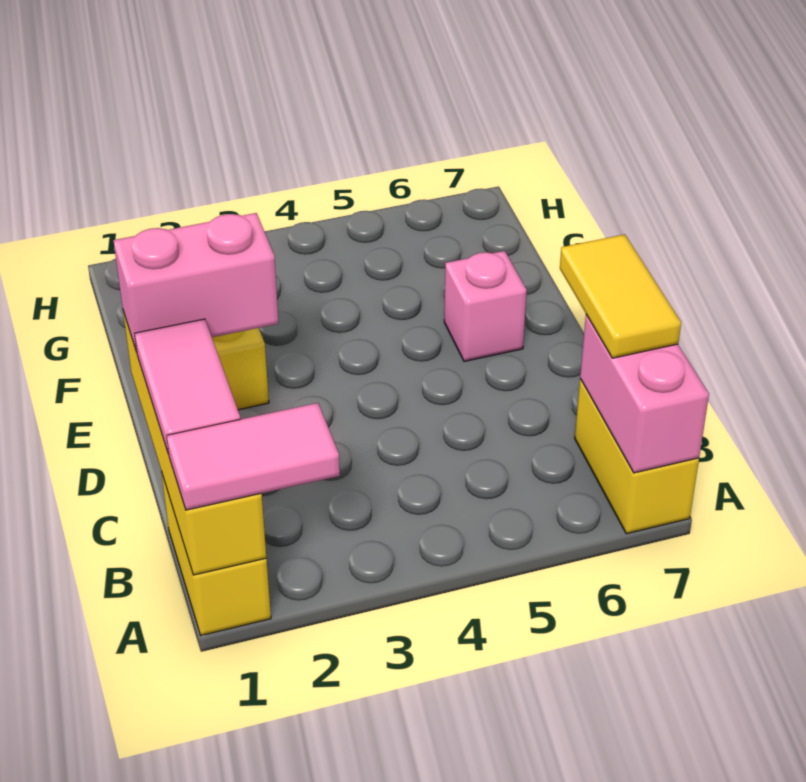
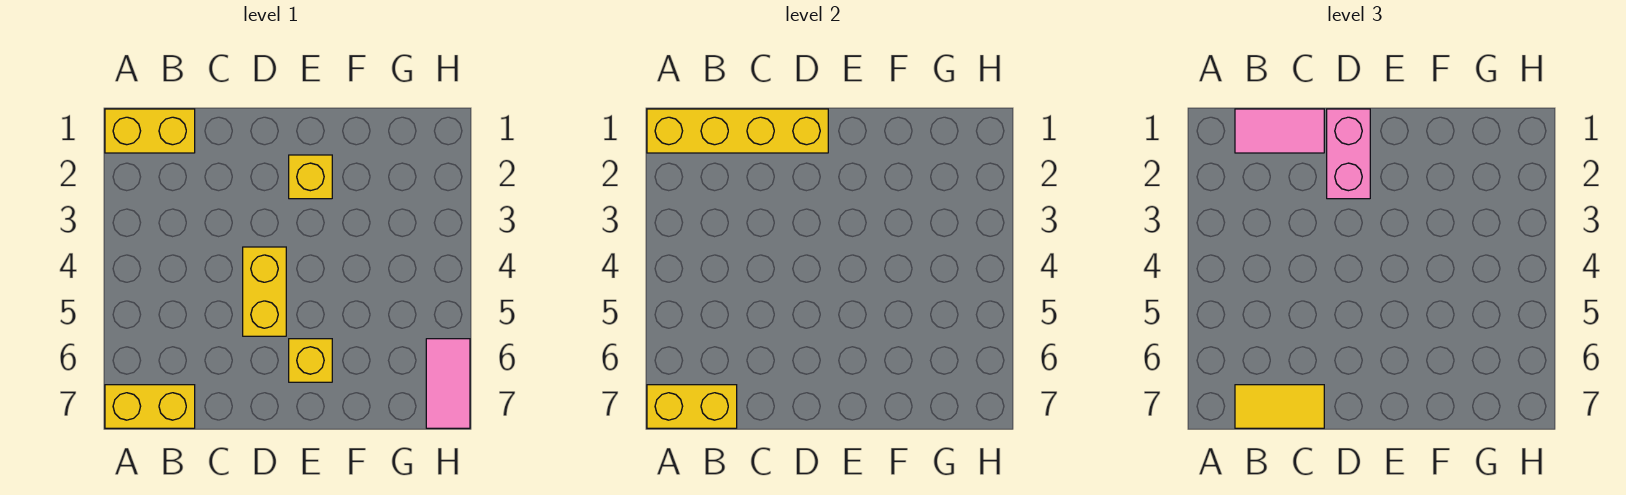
pink tile A1:A2 level 3 -> pink tile H6:H7 level 1
pink brick A7:B7 level 2 -> yellow brick A7:B7 level 2
none -> yellow brick D4:D5 level 1
pink brick E6 level 1 -> yellow brick E6 level 1

